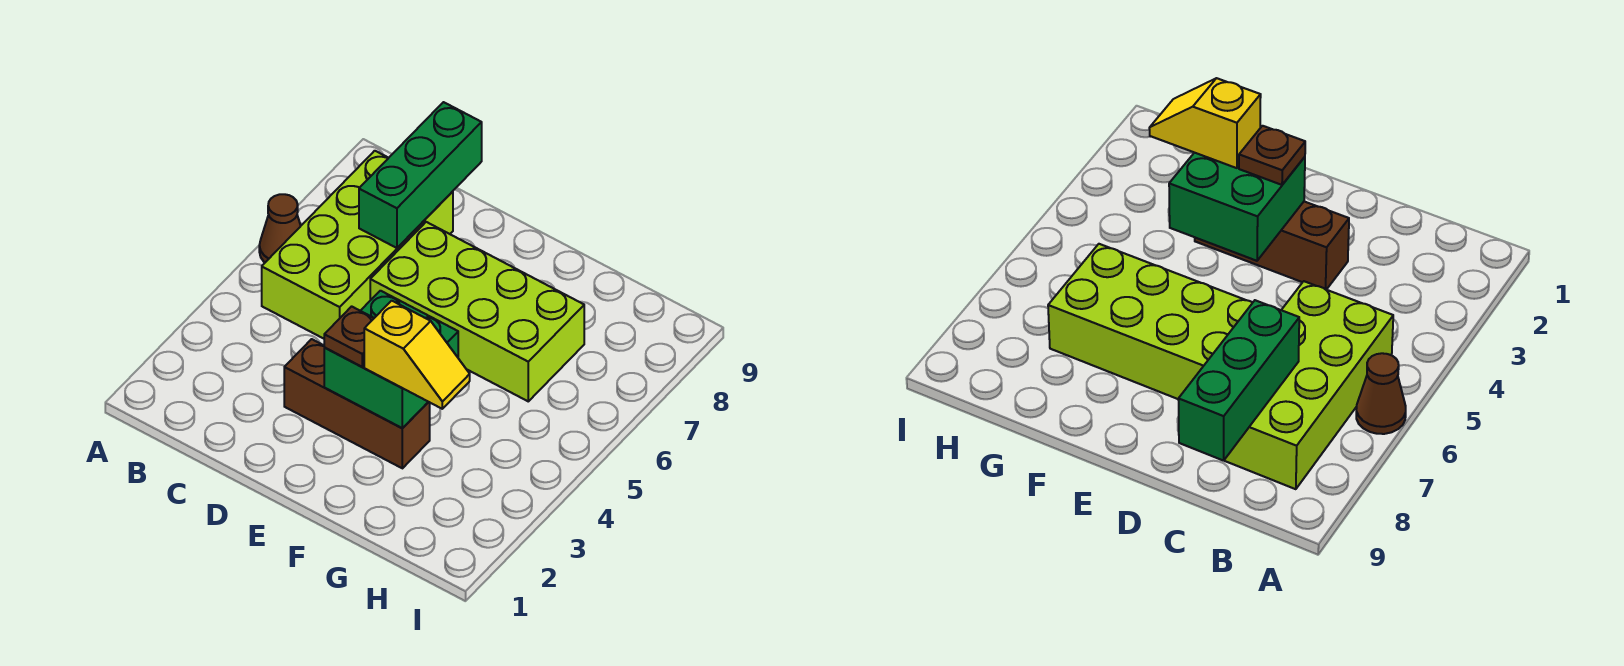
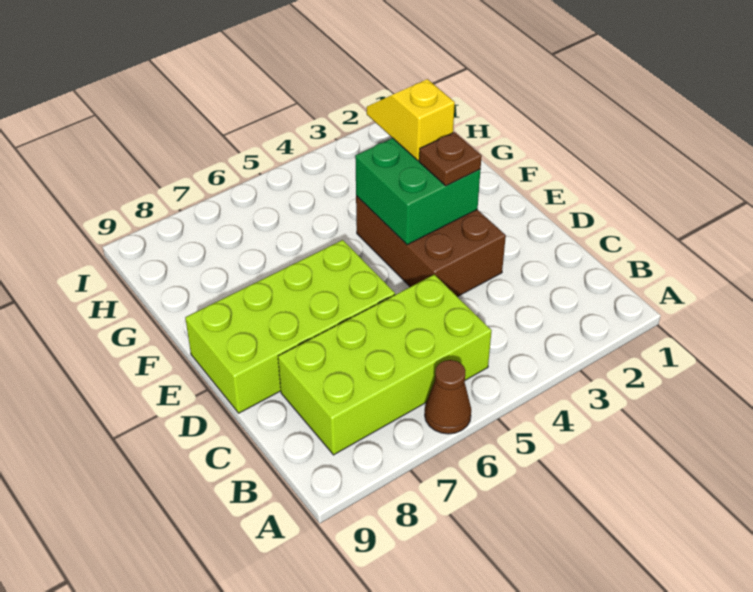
green brick C7:C9 level 2 -> none
brown brick D3:F3 level 1 -> brown brick D3:F4 level 1
lime brick D6:G7 level 1 -> lime brick D6:E9 level 1

